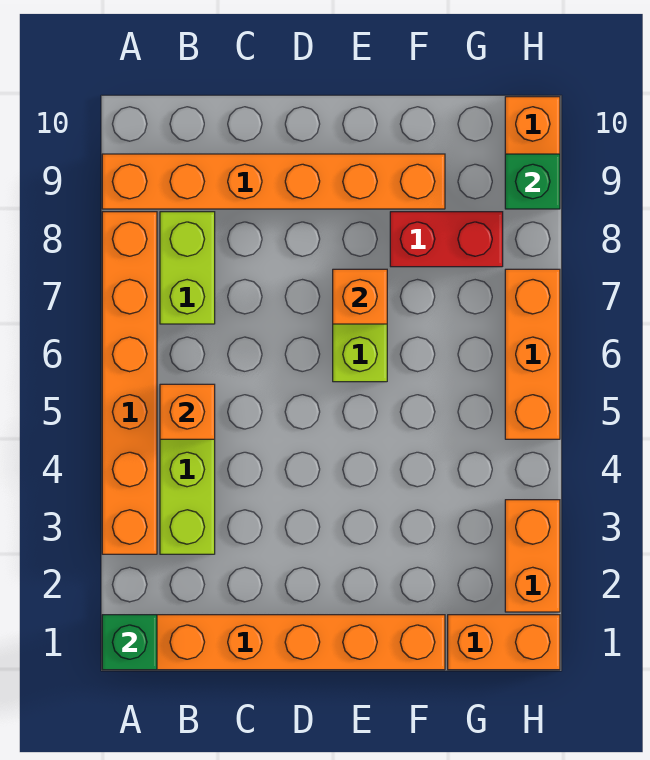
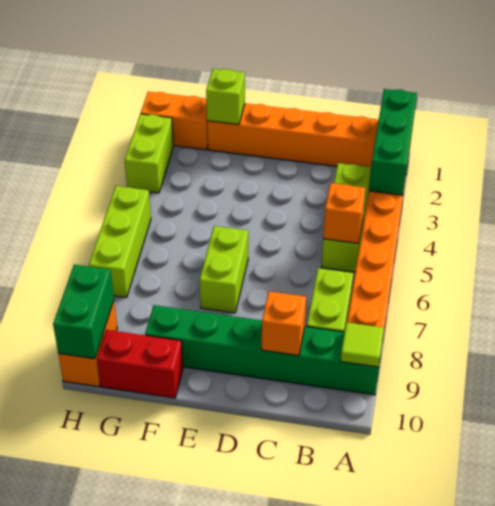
green brick A1 level 2 -> green brick A1:A3 level 2
orange brick A9:F9 level 1 -> green brick A9:F9 level 1
none -> lime tile A9 level 2
orange brick E7 level 2 -> orange brick C9 level 2
none -> lime brick F1 level 2
red brick F8:G8 level 1 -> red brick F10:G10 level 1
orange brick H2:H3 level 1 -> lime brick H2:H3 level 1
orange brick H5:H7 level 1 -> lime brick H5:H7 level 1
green brick H9 level 2 -> green brick H9:H10 level 2

